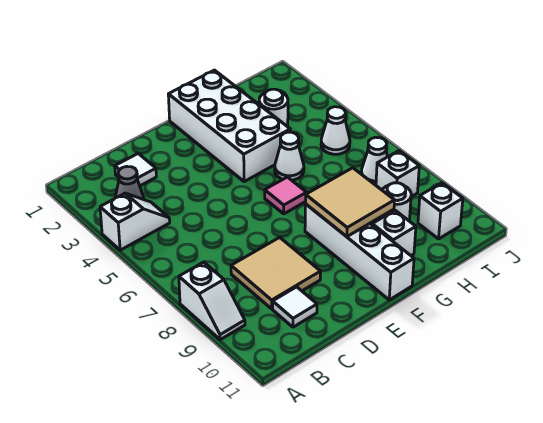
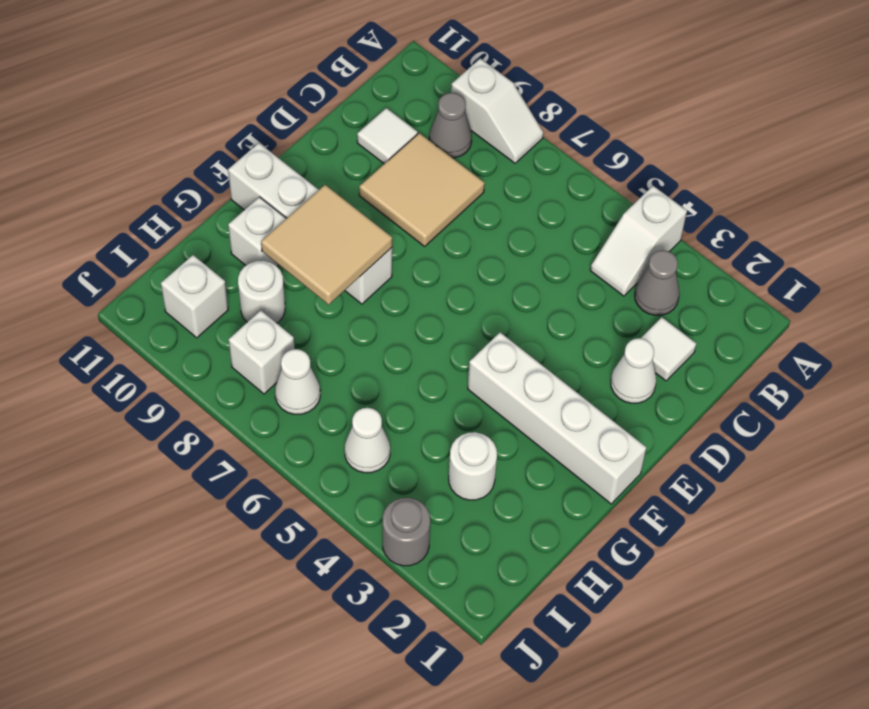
white slope A8:A9 level 1 top 8 -> white slope A8:A9 level 1 top 9
none -> grey cone B9 level 1
white brick F1:G4 level 1 -> white brick F1:F4 level 1
pink tile F6 level 1 -> none
white cone G5 level 1 -> white cone D2 level 1
none -> grey round brick J3 level 1

